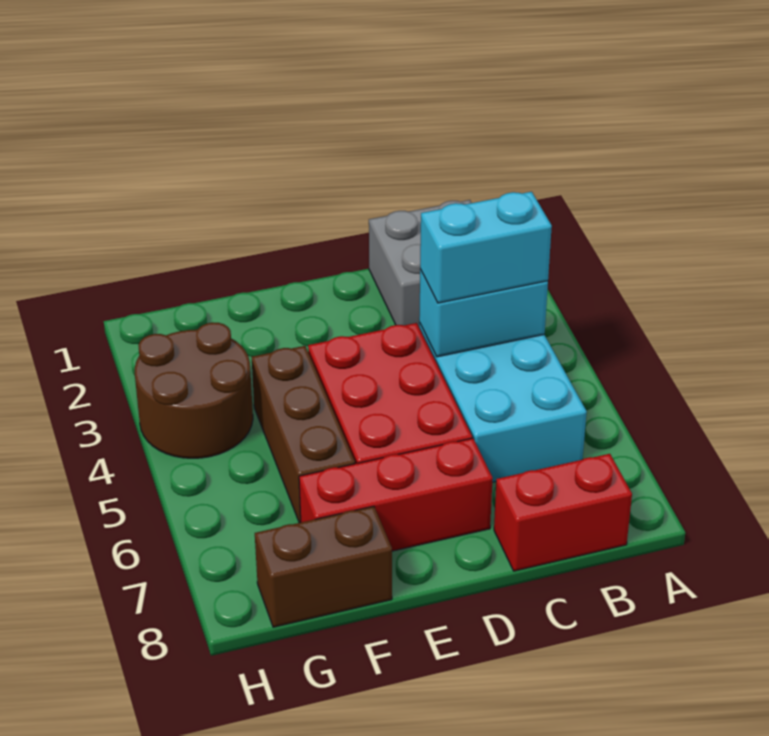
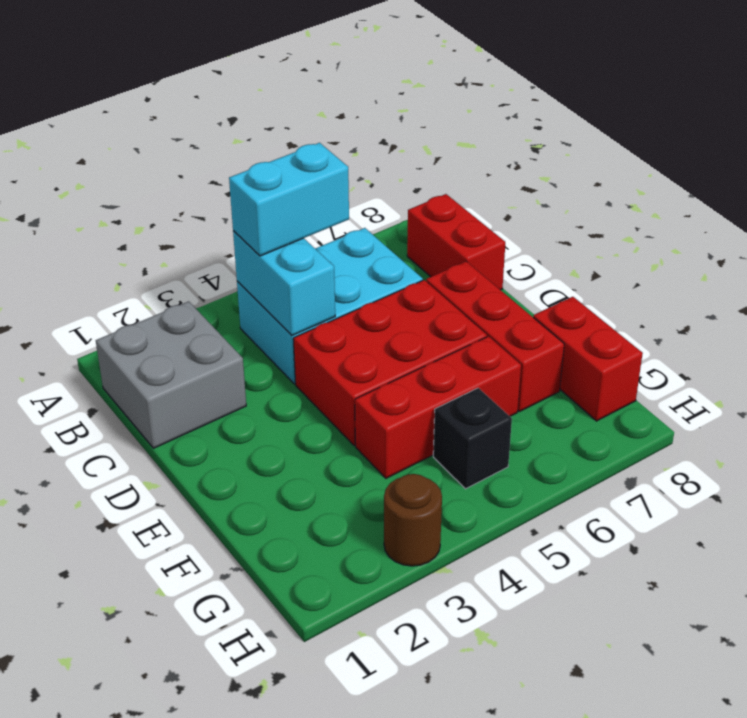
cyan brick B4:C4 level 3 -> cyan brick B4:B5 level 3
brown brick F4:F6 level 1 -> red brick F4:F6 level 1
brown brick F8:G8 level 1 -> red brick F8:G8 level 1
brown round brick G3:H4 level 1 -> brown round brick H3 level 1
none -> black brick G5 level 1

